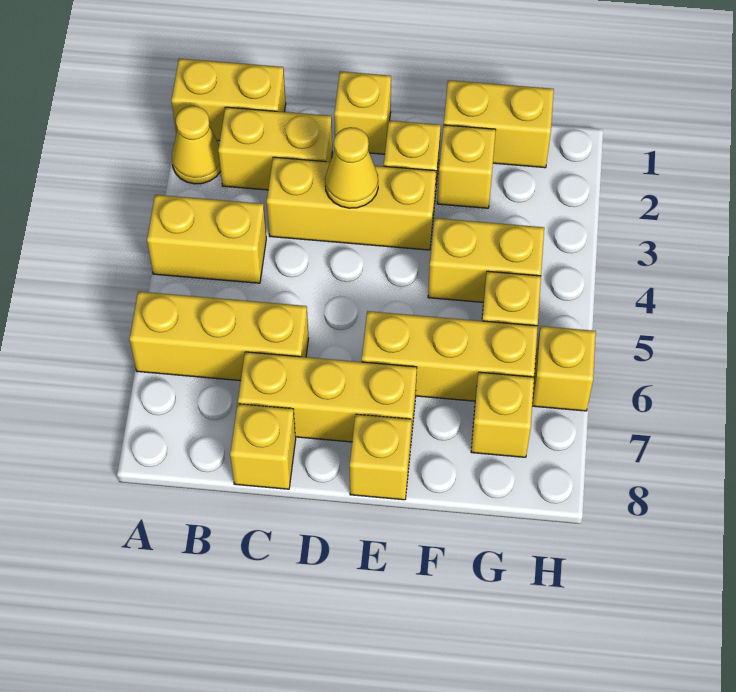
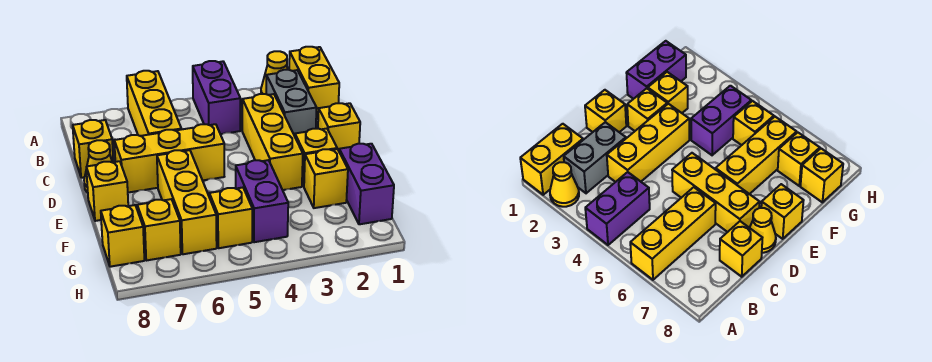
yellow brick A4:B4 level 1 -> purple brick A4:B4 level 1
yellow brick B2:C2 level 1 -> grey brick B2:C2 level 1
yellow brick C7:E7 level 1 -> yellow brick D5:D7 level 1
yellow cone D3 level 2 -> yellow cone D8 level 1
yellow brick F1:G1 level 1 -> purple brick F1:G1 level 1
yellow brick F4:G4 level 1 -> purple brick F4:G4 level 1
yellow brick H6 level 1 -> yellow brick G8 level 1

